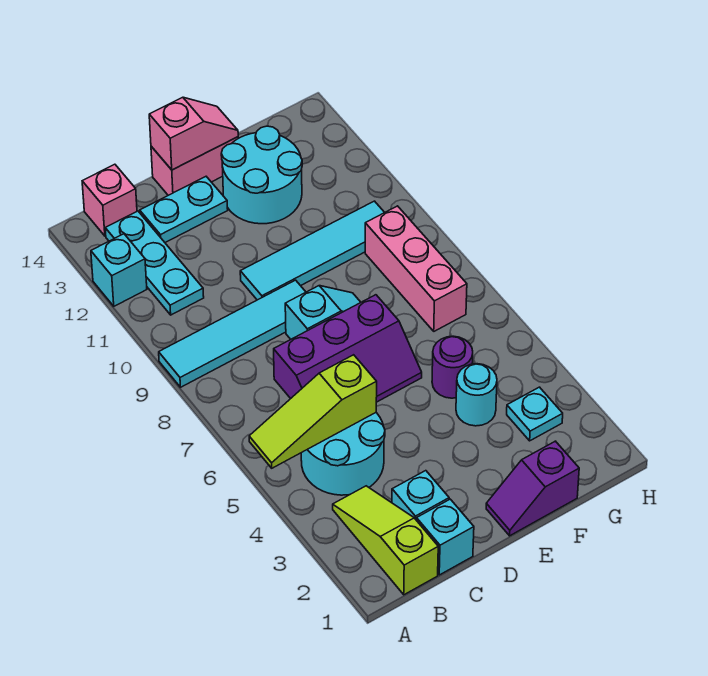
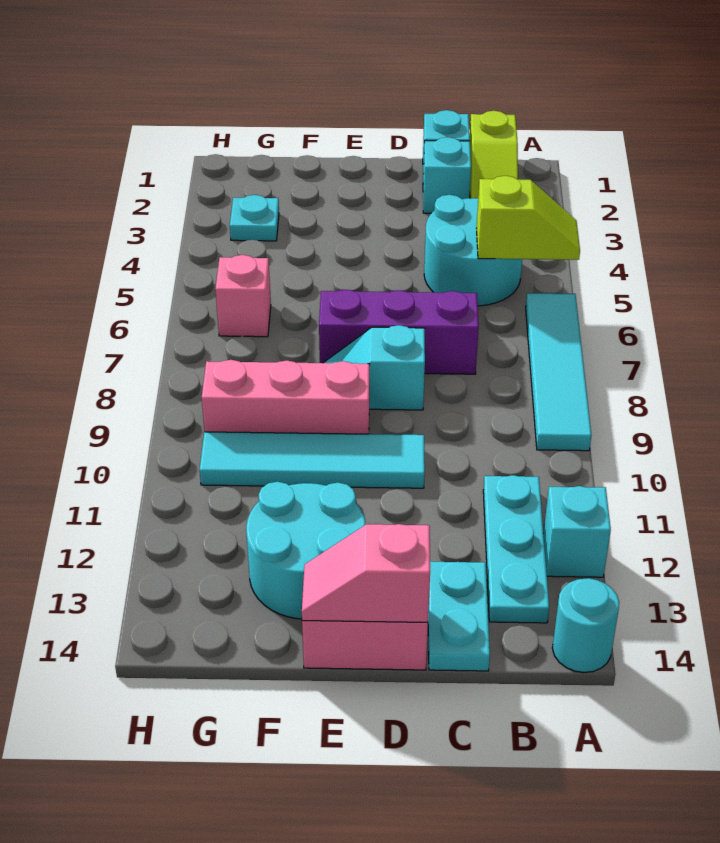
lime slope A5:C5 level 2 top C -> lime slope A5:B5 level 2 top B
cyan tile A9:D9 level 1 -> cyan tile A6:A9 level 1
pink brick B14 level 1 -> pink brick G6 level 1
cyan plate C13:D13 level 1 -> cyan plate C13:C14 level 1
purple slope E1:F1 level 1 top F -> none
cyan round brick F4 level 1 -> cyan round brick A14 level 1
purple round brick F5 level 1 -> none
pink brick G7:G9 level 1 -> pink brick E9:G9 level 1

